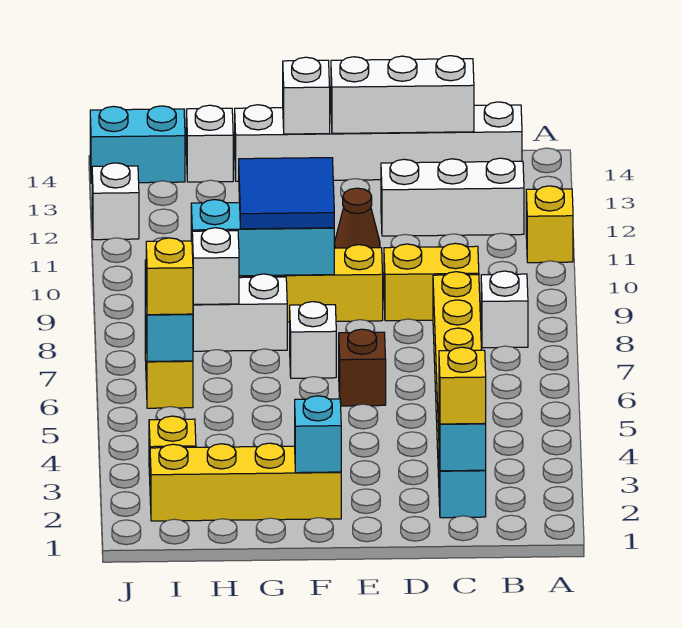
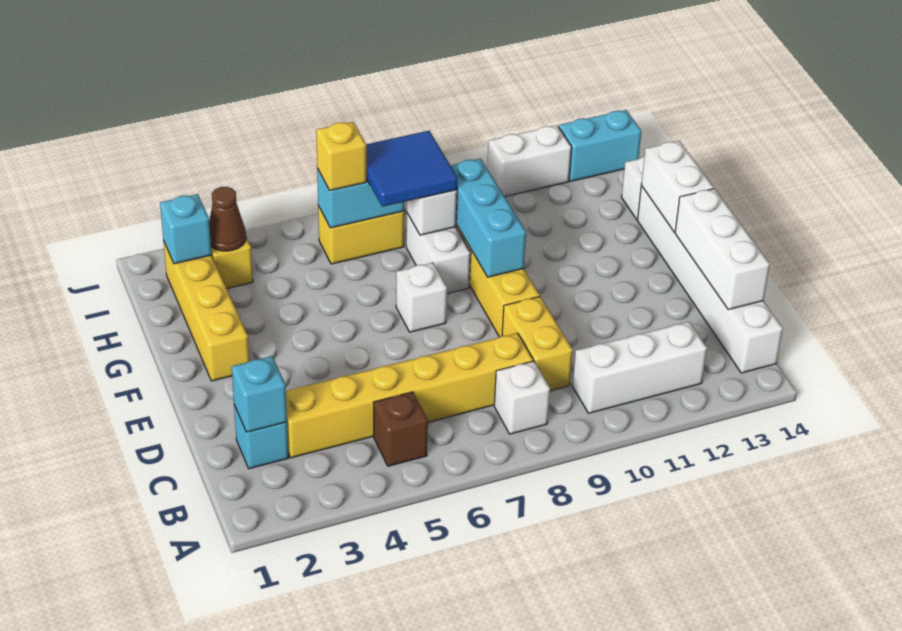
yellow brick A11 level 1 -> none
white brick B12:D12 level 1 -> white brick B10:B12 level 1
yellow brick C2 level 3 -> none
brown brick E6 level 1 -> brown brick B5 level 1
brown cone E11 level 1 -> brown cone I3 level 2
cyan brick F2 level 2 -> cyan brick I2 level 2
blue tile F9:G10 level 3 -> blue tile H7:I8 level 3
white brick F14 level 2 -> white brick F14:G14 level 2
cyan brick I14:J14 level 1 -> cyan brick J13:J14 level 1
white brick J12 level 1 -> white brick J11:J12 level 1

